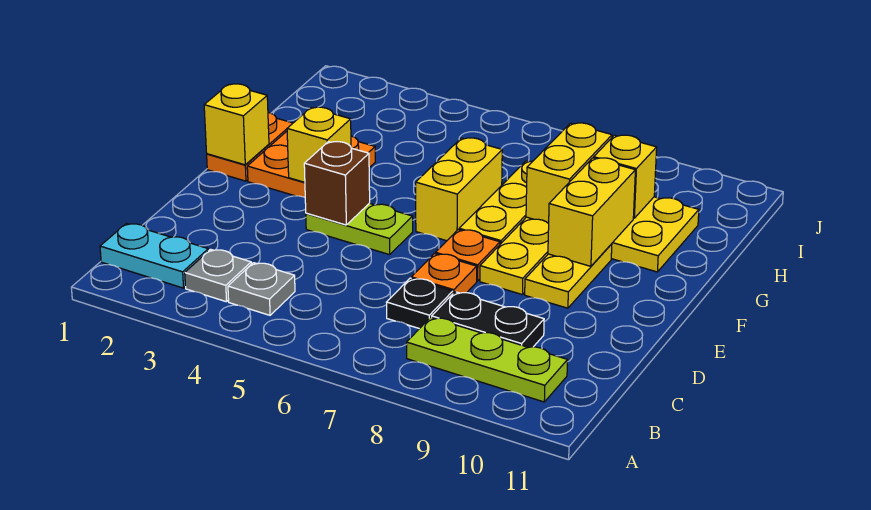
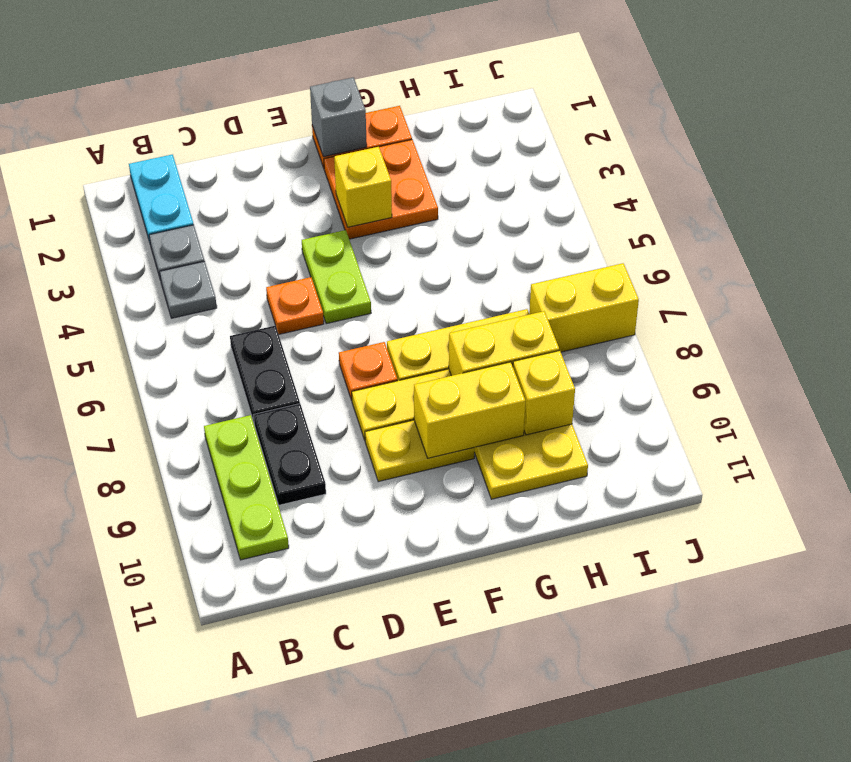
black plate C7 level 1 -> black plate C6:C7 level 1
orange plate D7 level 1 -> orange plate D5 level 1
brown brick E4 level 2 -> none
yellow brick F1 level 2 -> grey brick F1 level 2
yellow brick F6:G6 level 1 -> yellow brick I7:J7 level 1

